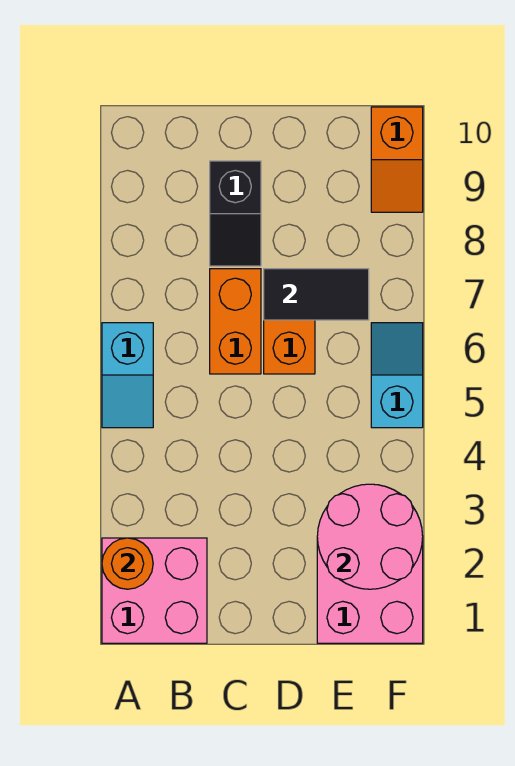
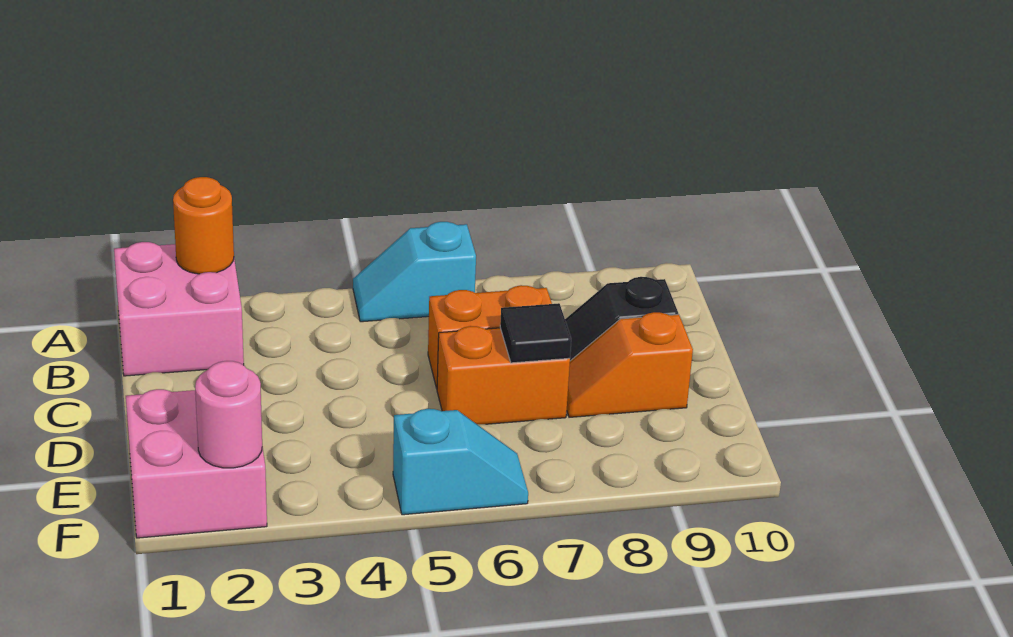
black tile D7:E7 level 2 -> black tile D7 level 2
pink round brick E2:F3 level 2 -> pink round brick F2 level 2
orange slope F9:F10 level 1 top 10 -> orange slope D8:D9 level 1 top 9

